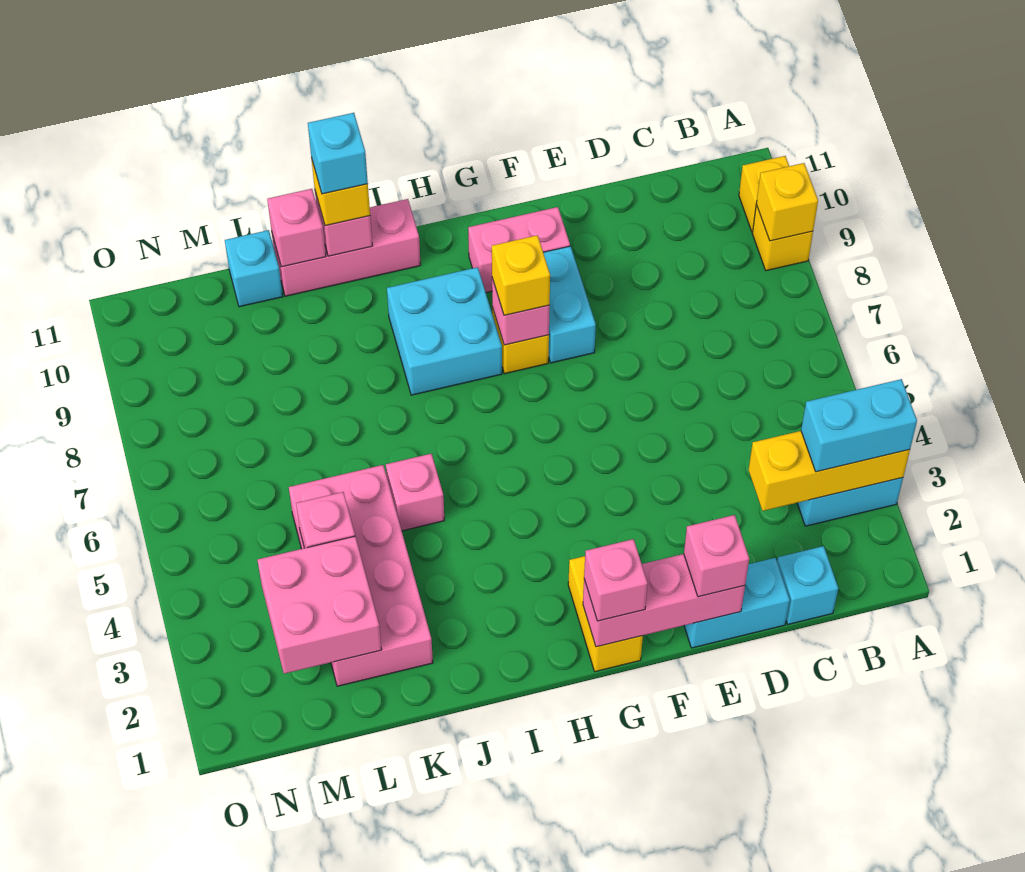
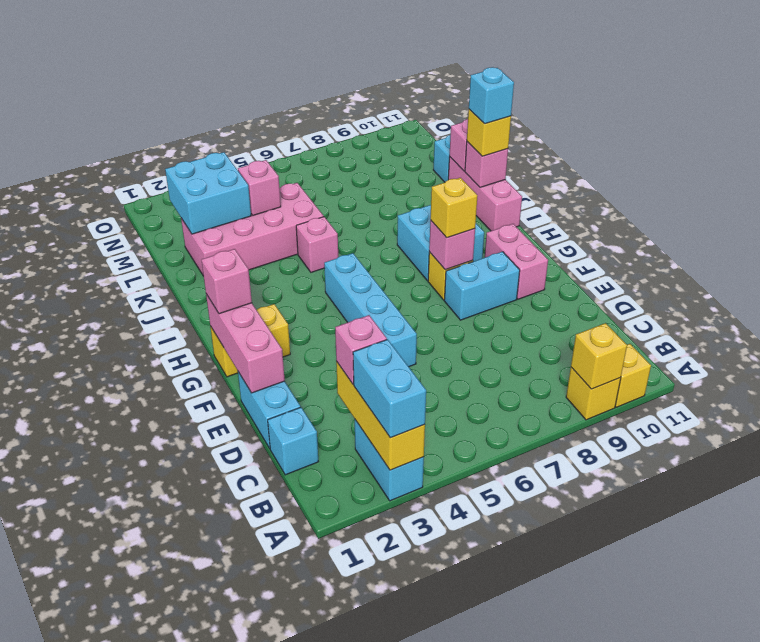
pink brick E1 level 3 -> pink brick C3 level 3
none -> cyan brick E5:H5 level 1
pink brick L2:M3 level 2 -> cyan brick L2:M3 level 2

